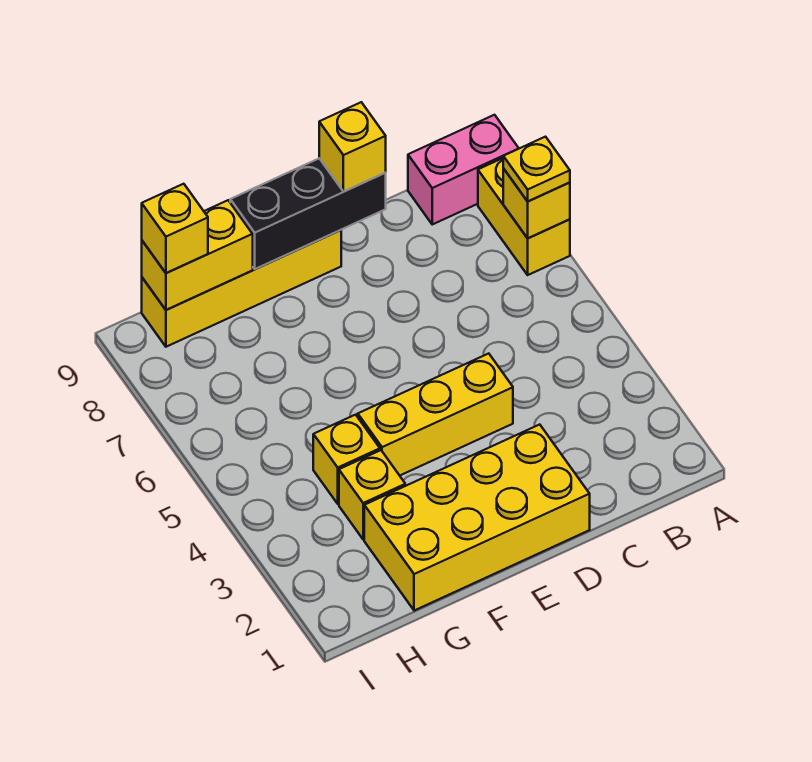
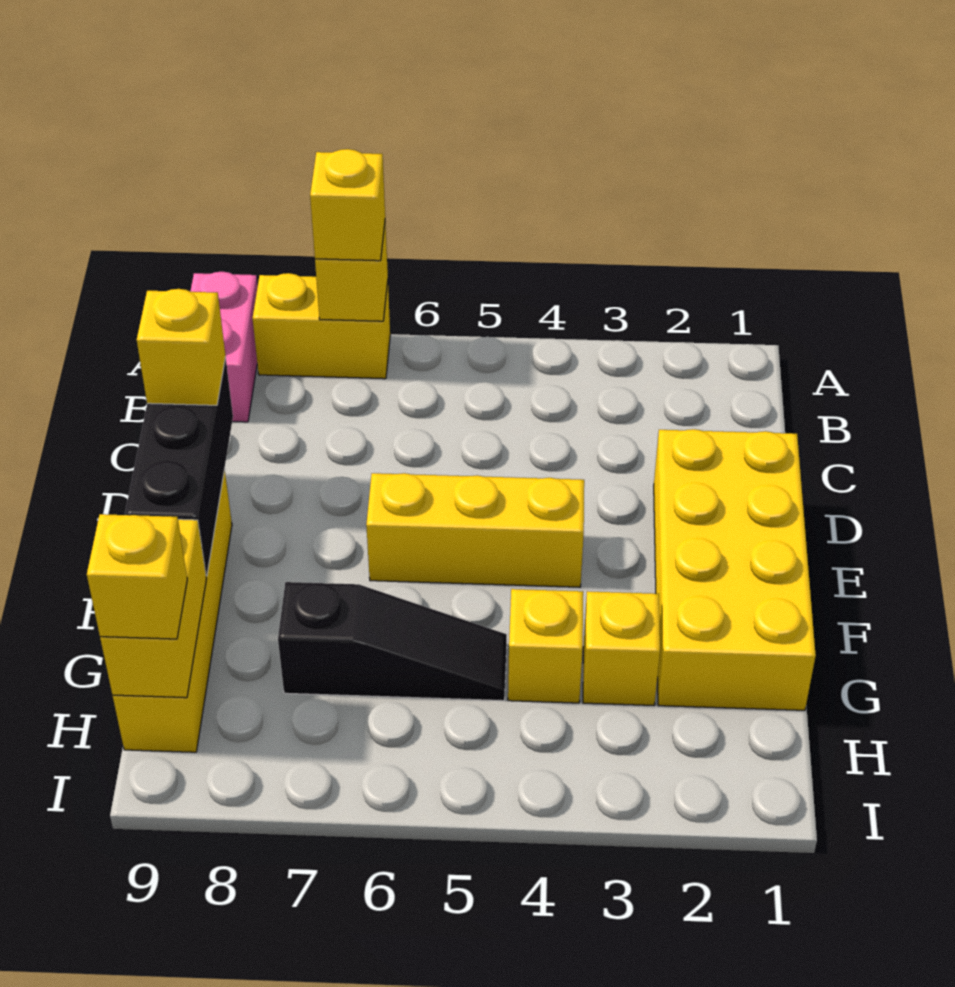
yellow plate A7 level 3 -> yellow brick A7 level 3
yellow brick D4:F4 level 1 -> yellow brick E4:E6 level 1
none -> black slope G5:G7 level 1 top 7

